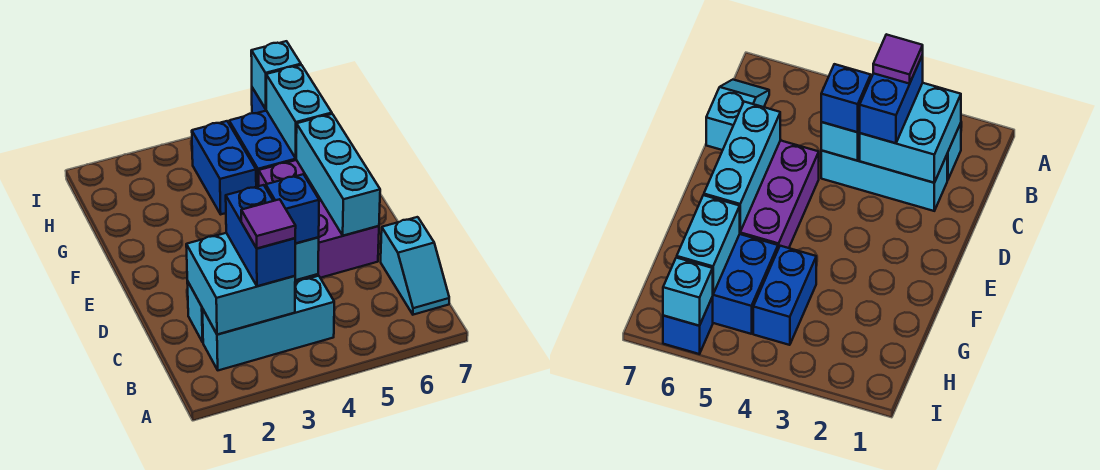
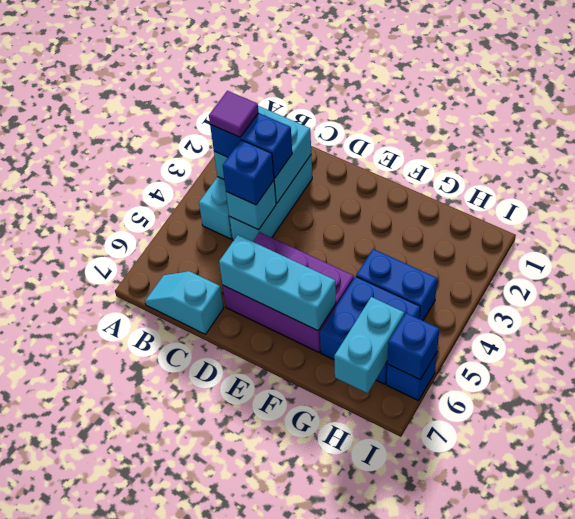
cyan brick G6:H6 level 2 -> cyan brick H6:H7 level 2
cyan brick I6 level 2 -> blue brick I6 level 2

